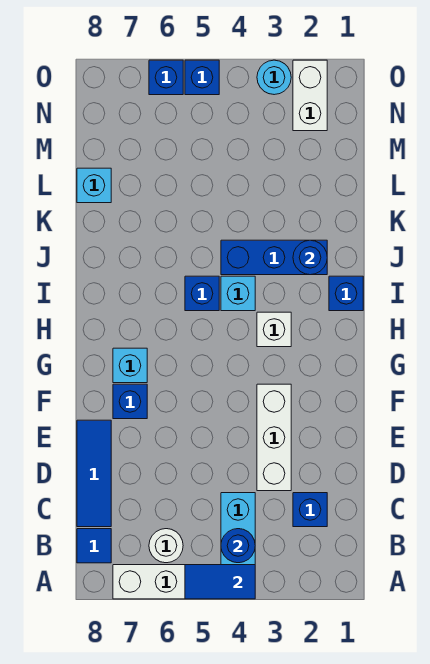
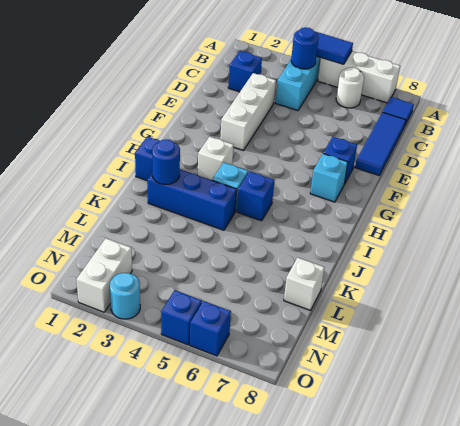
cyan brick L8 level 1 -> white brick L8 level 1

